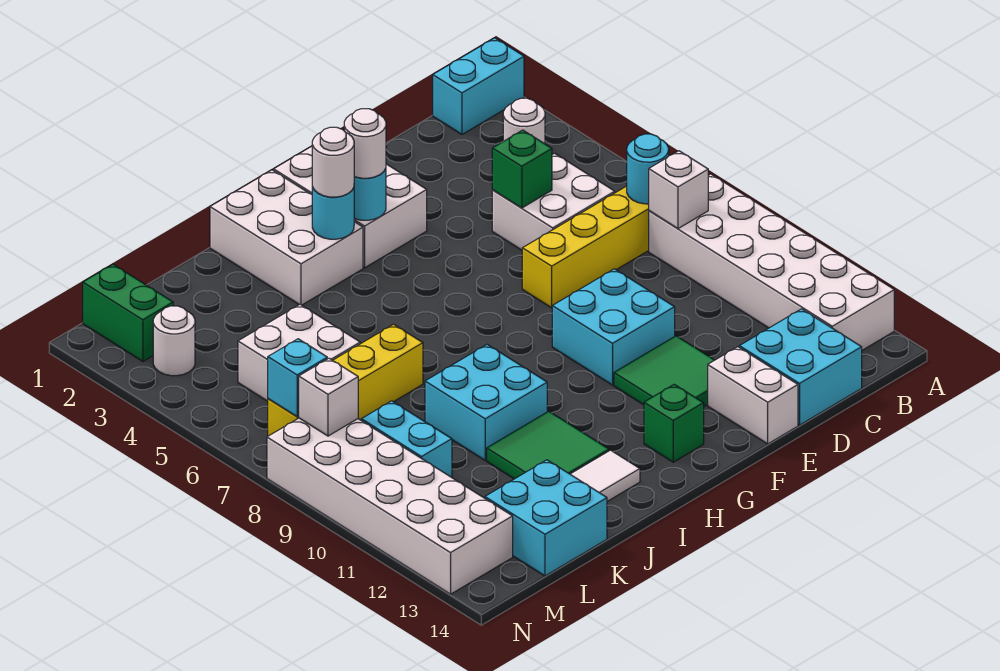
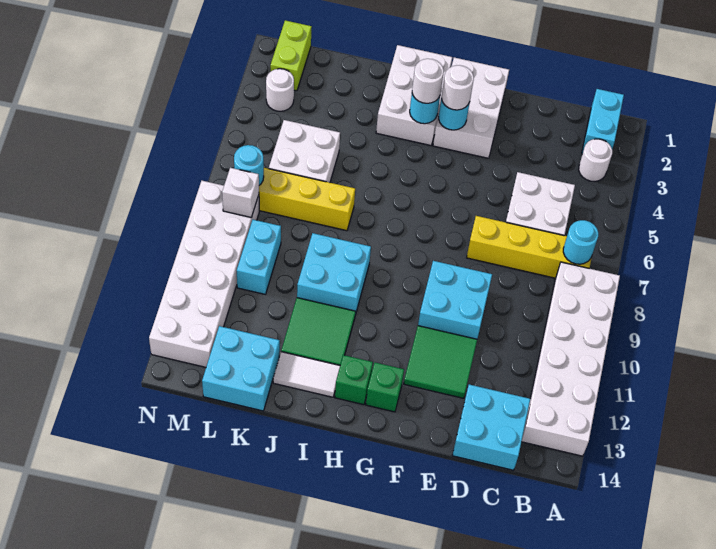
cyan brick A1:B1 level 1 -> cyan brick B1:B2 level 1
white brick B8 level 2 -> none
green brick D5 level 2 -> green brick H13 level 1
white brick E13:E14 level 1 -> none
green brick M1:M2 level 1 -> lime brick M1:M2 level 1
cyan brick M7 level 2 -> cyan round brick M7 level 2

